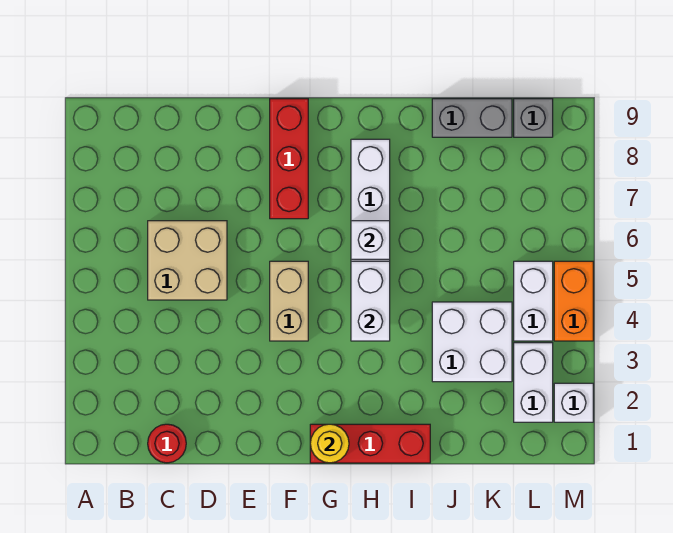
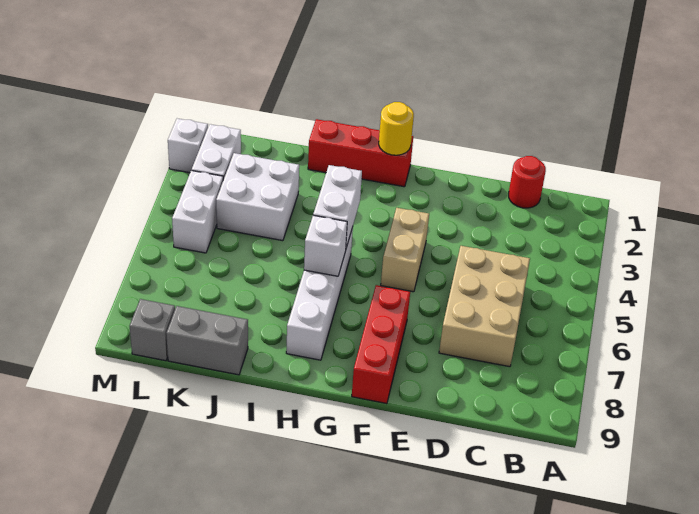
tan brick C5:D6 level 1 -> tan brick C5:D7 level 1
orange brick M4:M5 level 1 -> none

